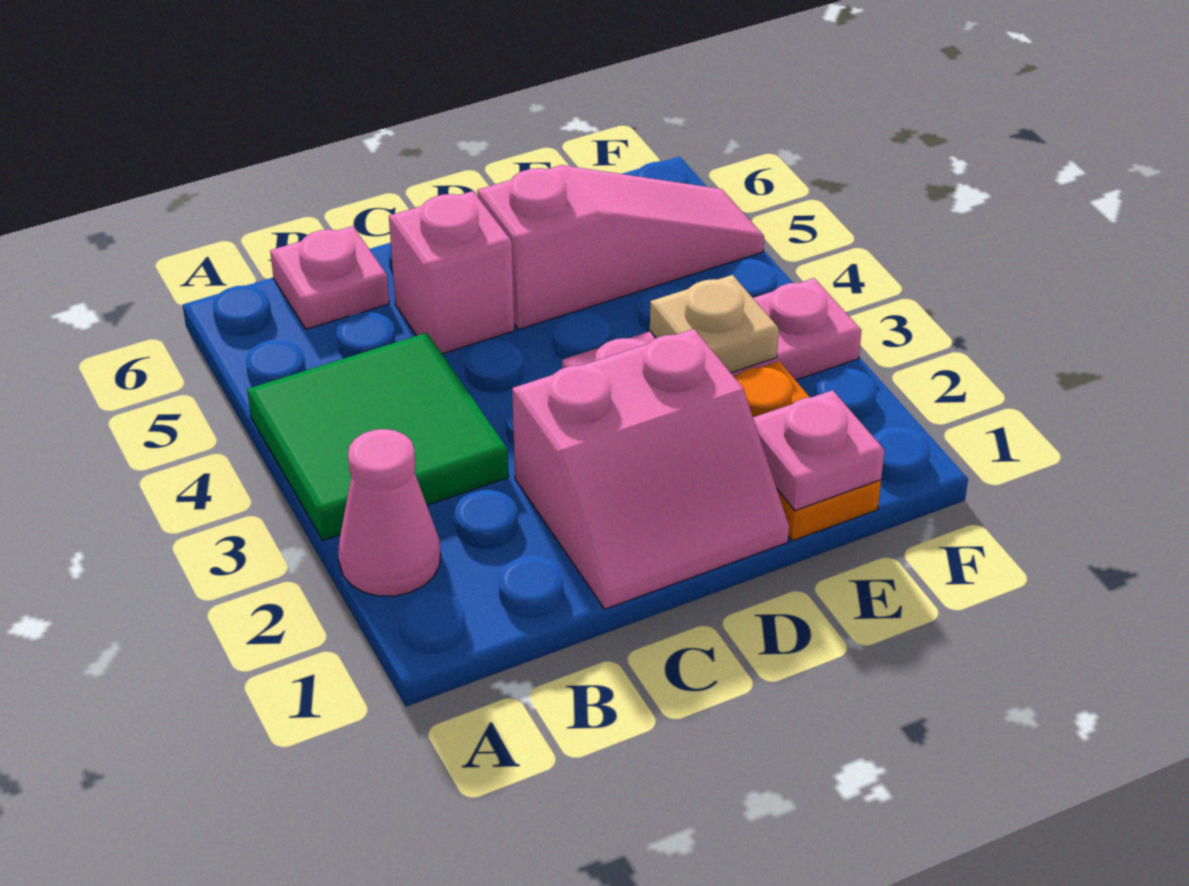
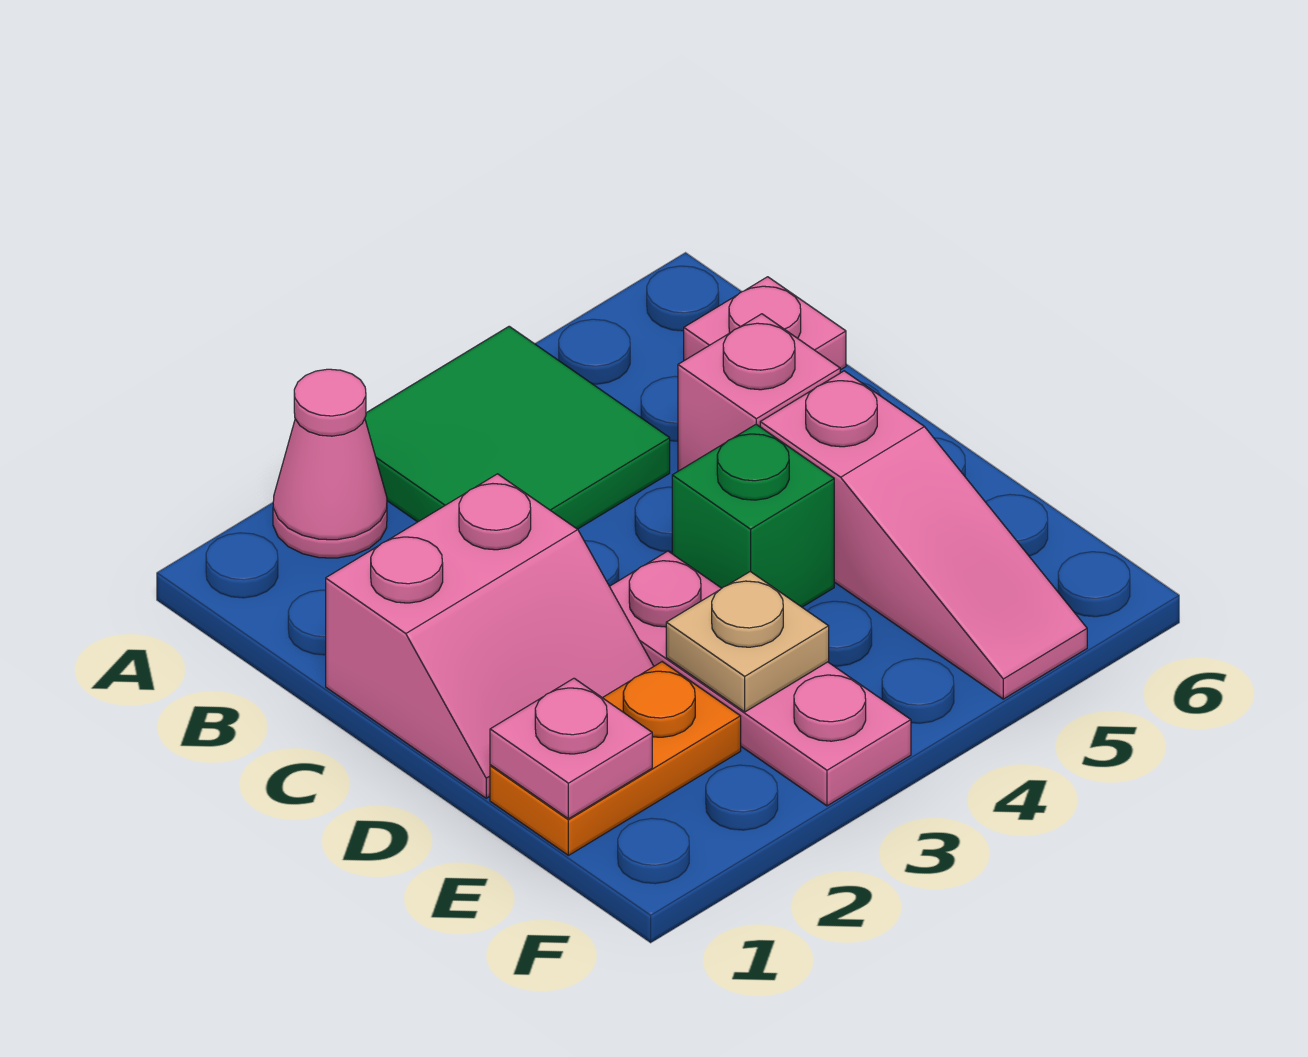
pink slope C1:D2 level 1 top 2 -> pink slope C1:D2 level 1 top C
none -> green brick D4 level 1

